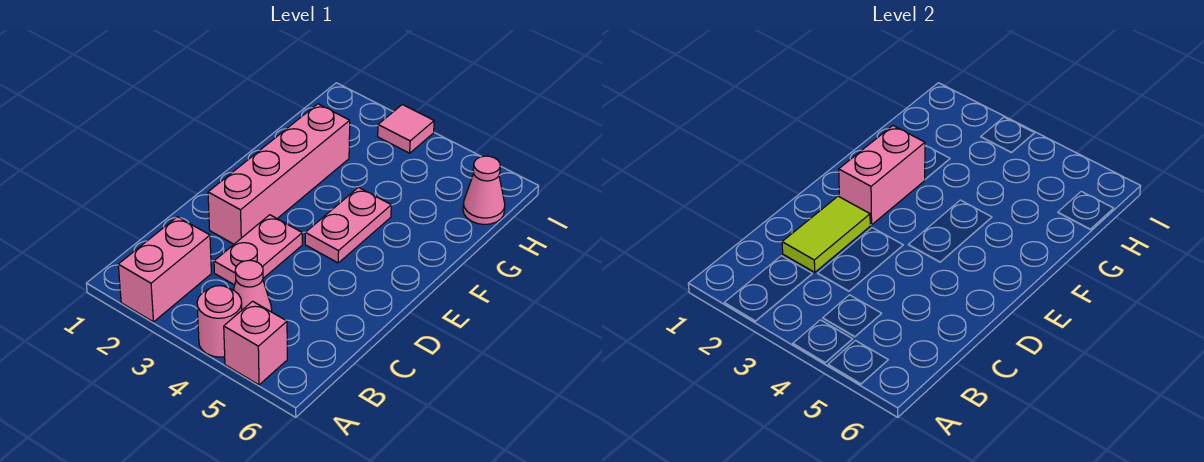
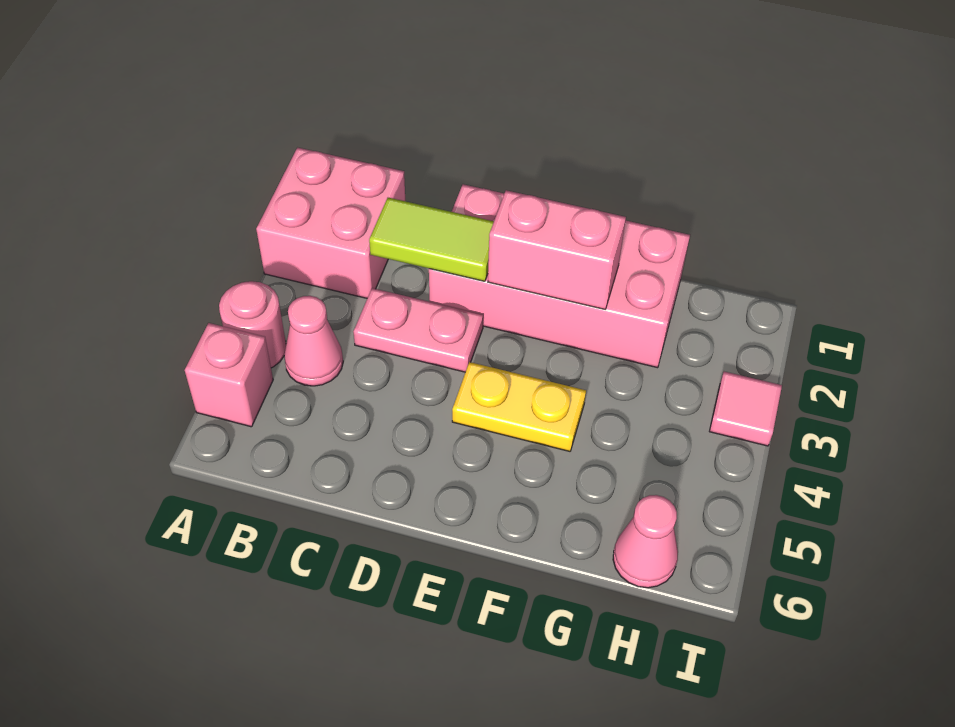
pink brick A2:B2 level 1 -> pink brick A1:B2 level 1
pink brick D2:G2 level 1 -> pink brick D1:G2 level 1
pink plate E4:F4 level 1 -> yellow plate E4:F4 level 1

